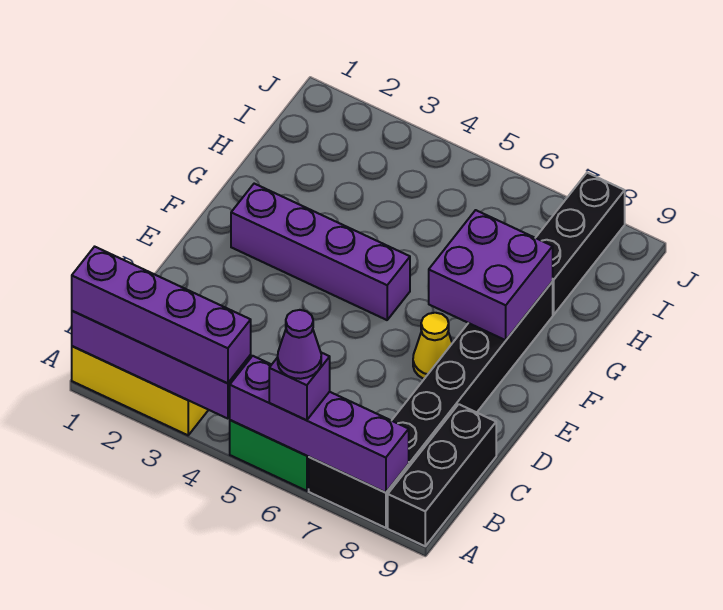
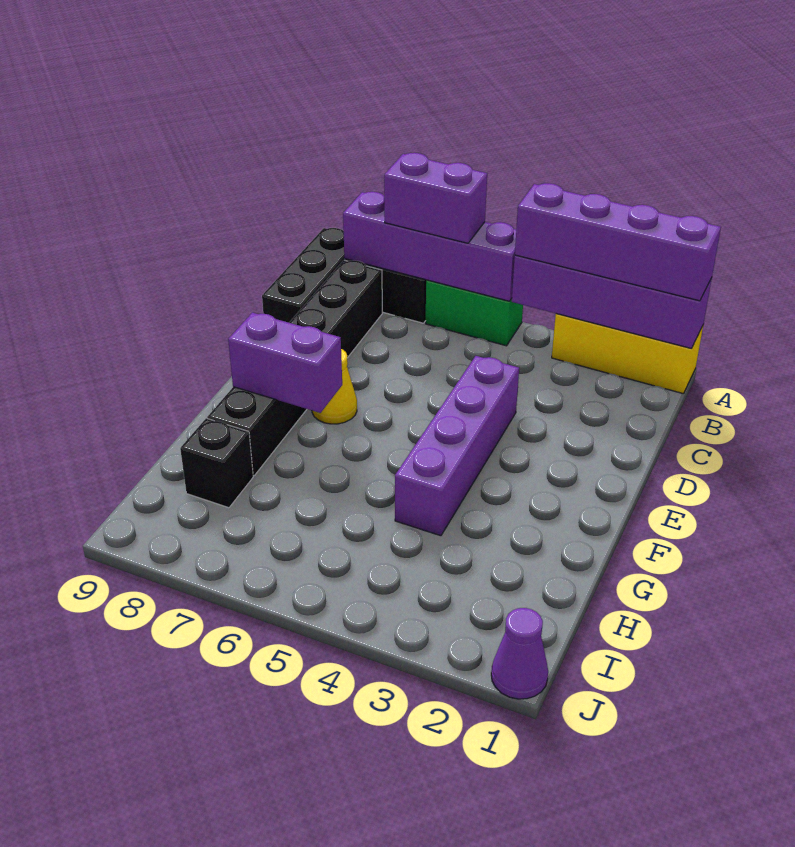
purple brick A6 level 3 -> purple brick A6:A7 level 3
purple cone A6 level 4 -> purple cone J1 level 1
purple brick F2:F5 level 1 -> purple brick D4:G4 level 1
purple brick F7:G8 level 2 -> purple brick F7:F8 level 2
black brick H8:J8 level 1 -> black brick H8 level 1

